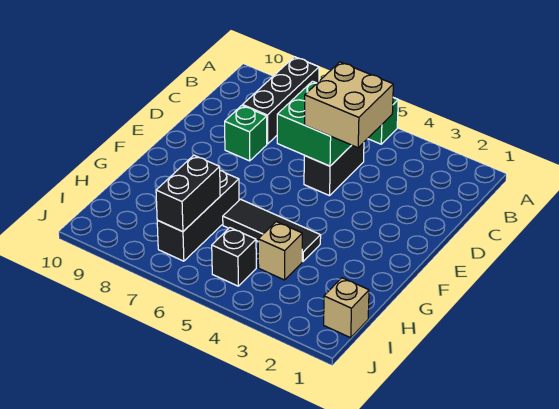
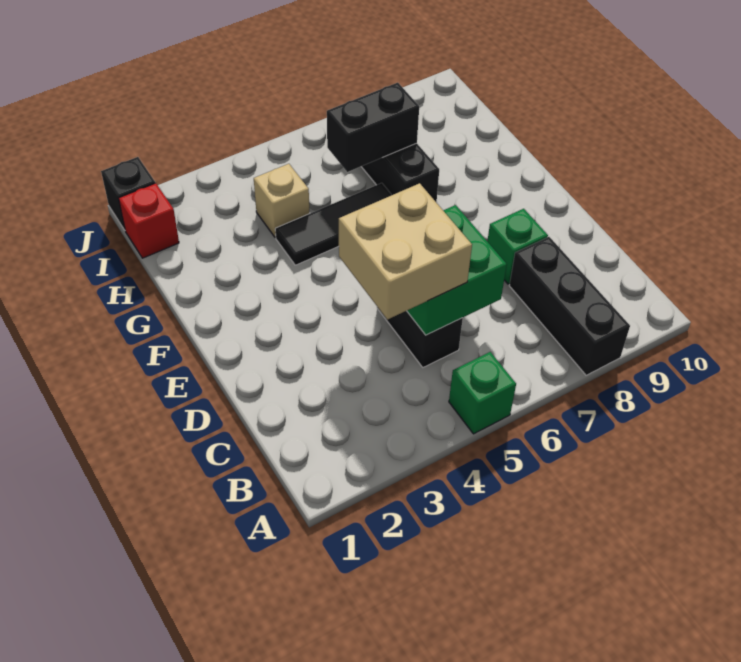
black brick H7:I7 level 2 -> black brick H6:H7 level 2
tan brick I1 level 1 -> red brick I1 level 1
black brick I5 level 1 -> black brick J1 level 1

